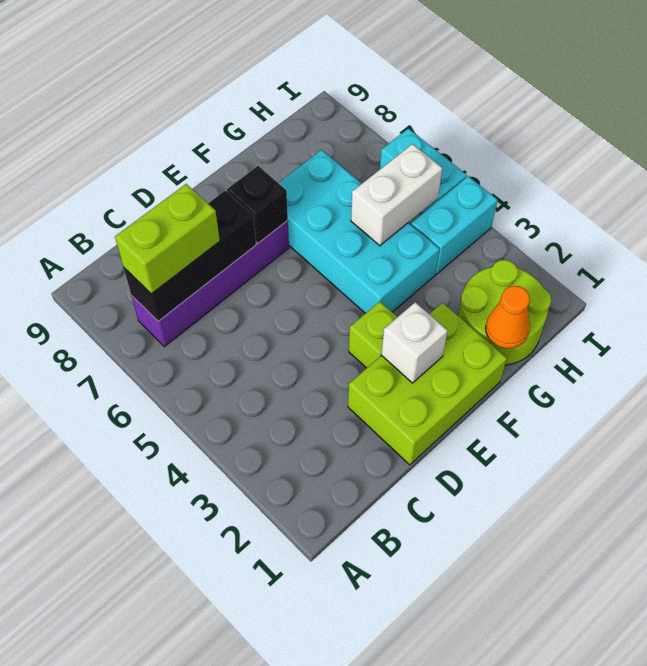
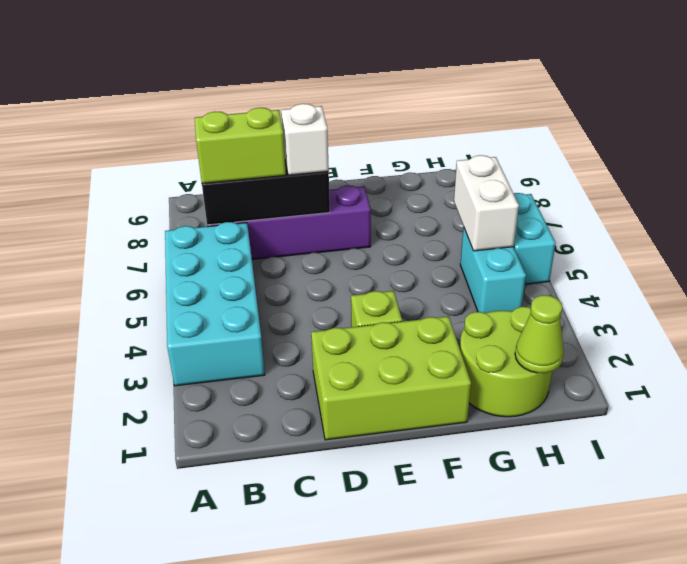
white brick E2 level 2 -> white brick D7 level 3
black brick E7 level 2 -> none
cyan brick F4:G7 level 1 -> cyan brick A3:B6 level 1
orange cone G1 level 2 -> none
white brick G5:H5 level 2 -> white brick H5:H6 level 2
none -> lime cone H1 level 2
cyan brick H4:I4 level 1 -> cyan brick H4:H5 level 1

